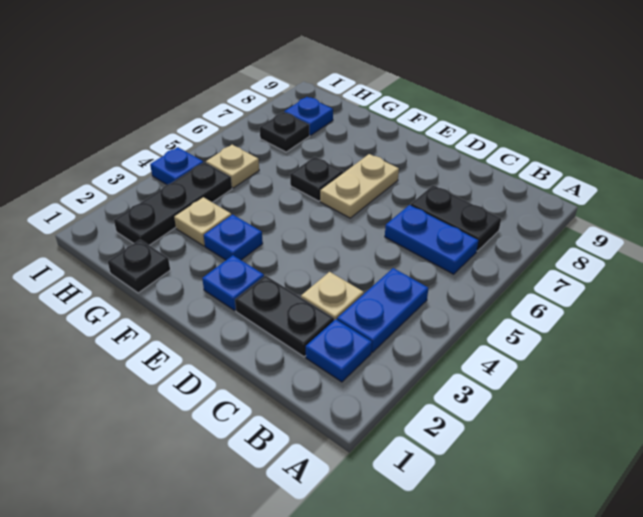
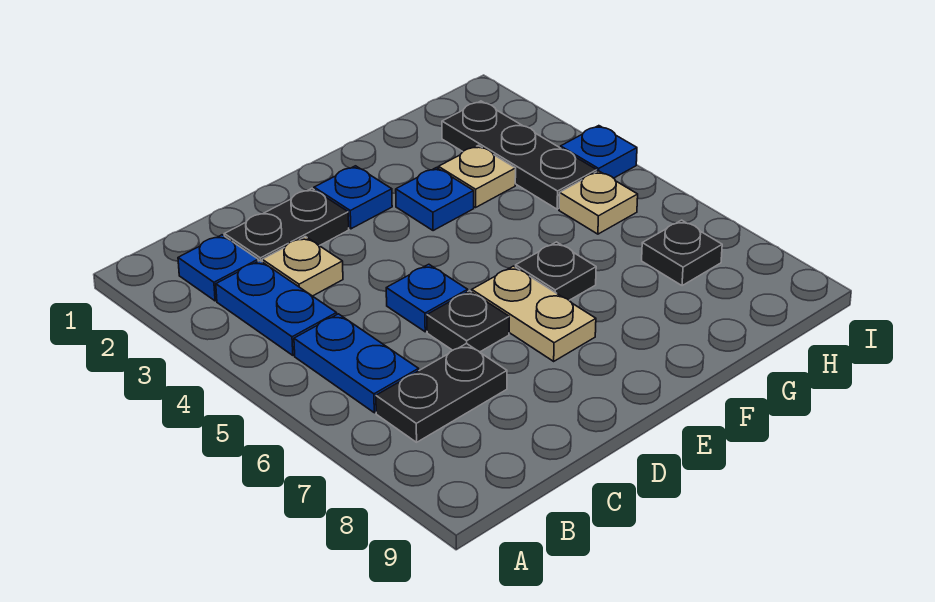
blue plate B6:C6 level 1 -> blue plate B5:B6 level 1
black plate G1 level 1 -> black plate D6 level 1
blue plate H8 level 1 -> blue plate D5 level 1

